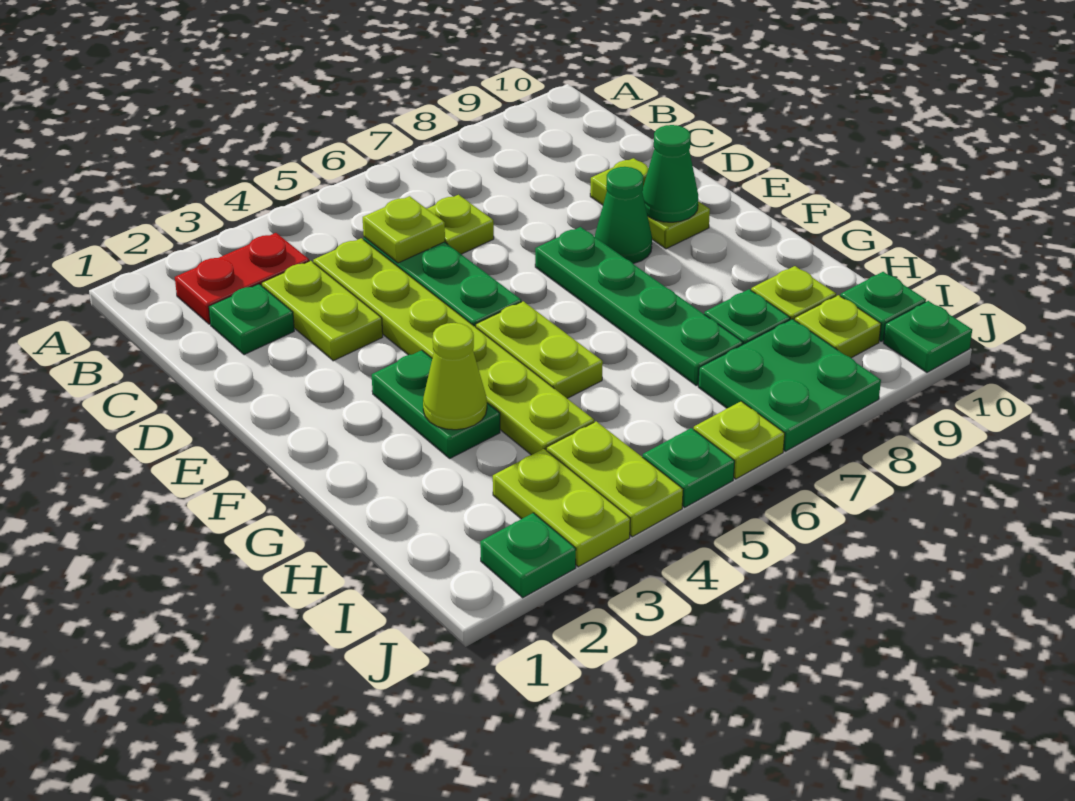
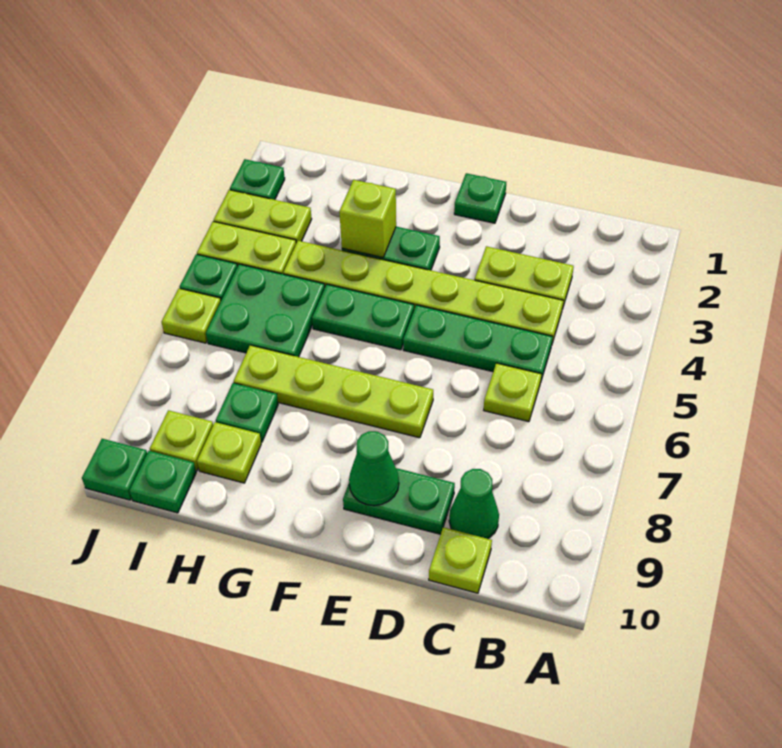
red plate B2:B3 level 1 -> none
green plate C2 level 1 -> green plate E1 level 1
lime plate C5 level 2 -> lime plate C10 level 1
lime plate D9:E9 level 1 -> green plate D9:E9 level 1
green plate E7:H7 level 1 -> lime plate E7:H7 level 1
green cone E8 level 1 -> green cone C9 level 1
lime plate F5:G5 level 1 -> green plate F5:G5 level 1
lime cone G3 level 2 -> lime brick G3 level 2
green plate I7:J8 level 1 -> green plate H5:I6 level 1

